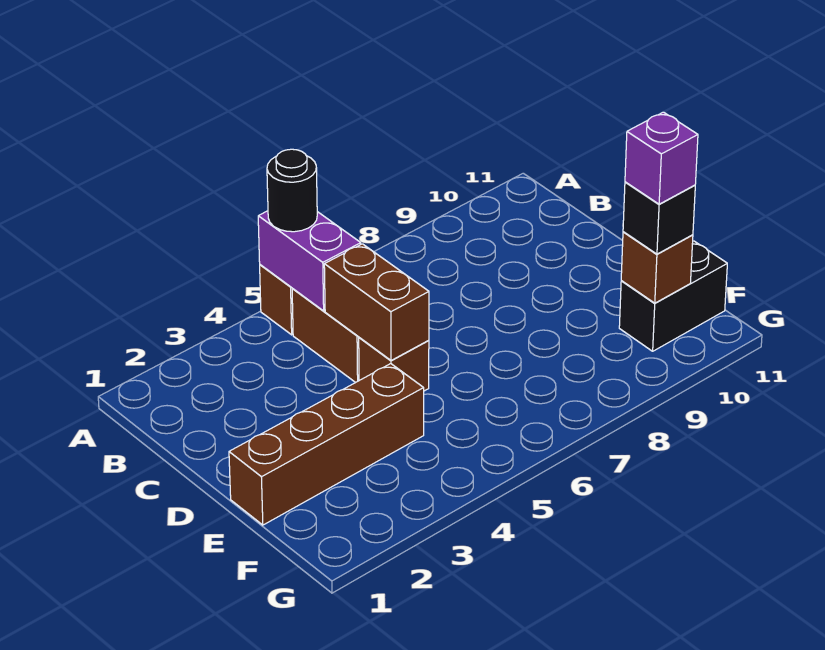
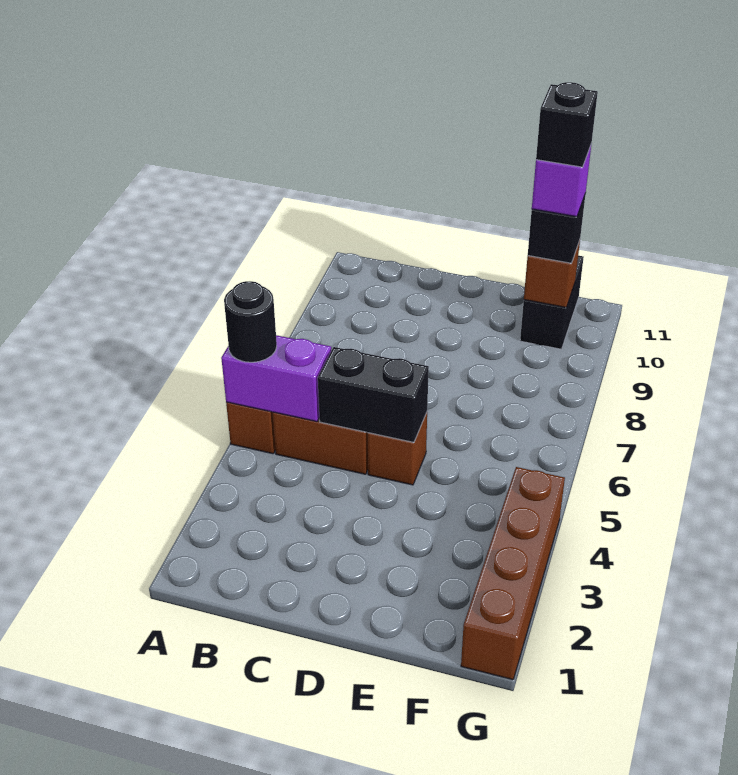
brown brick C5:D5 level 2 -> black brick C5:D5 level 2
brown brick E1:E4 level 1 -> brown brick G1:G4 level 1
none -> black brick F10 level 5

